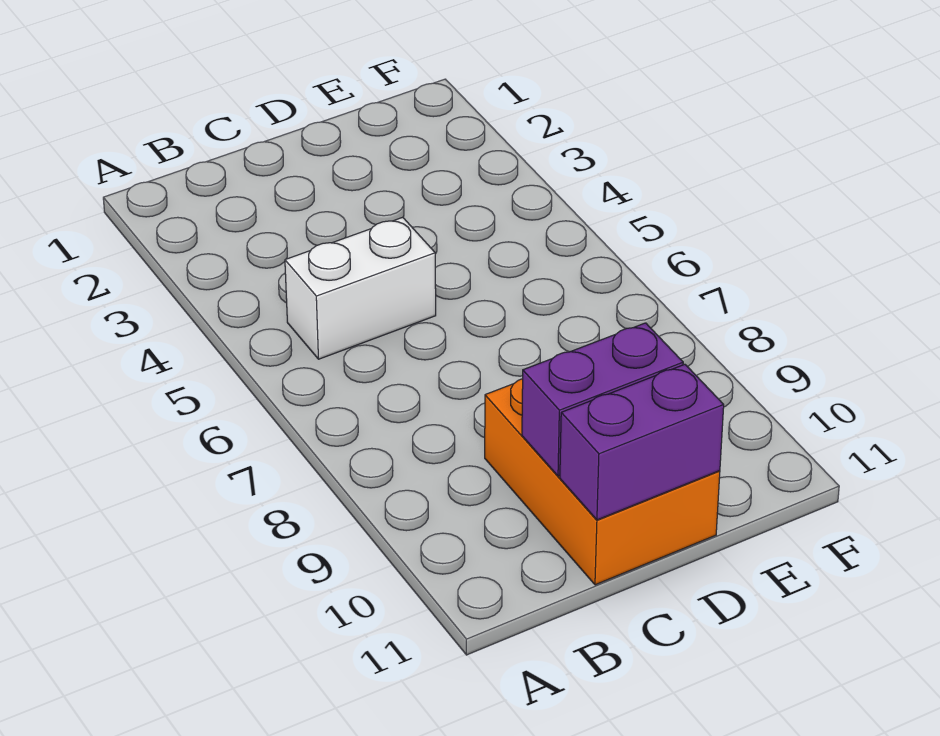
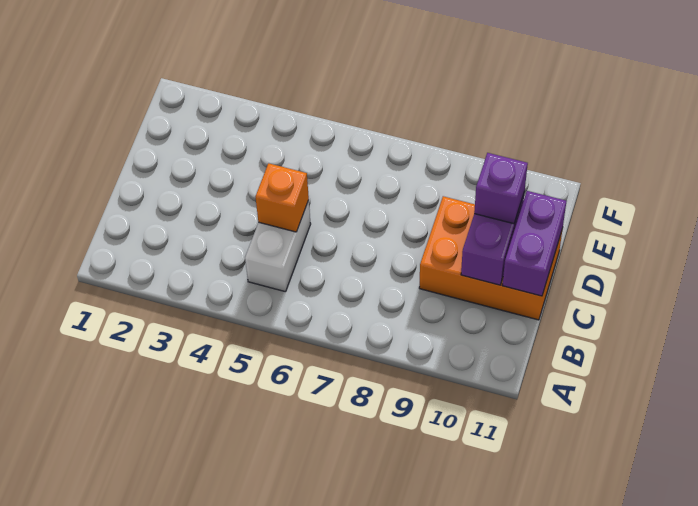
none -> orange brick C5 level 2
none -> purple brick D10 level 3

